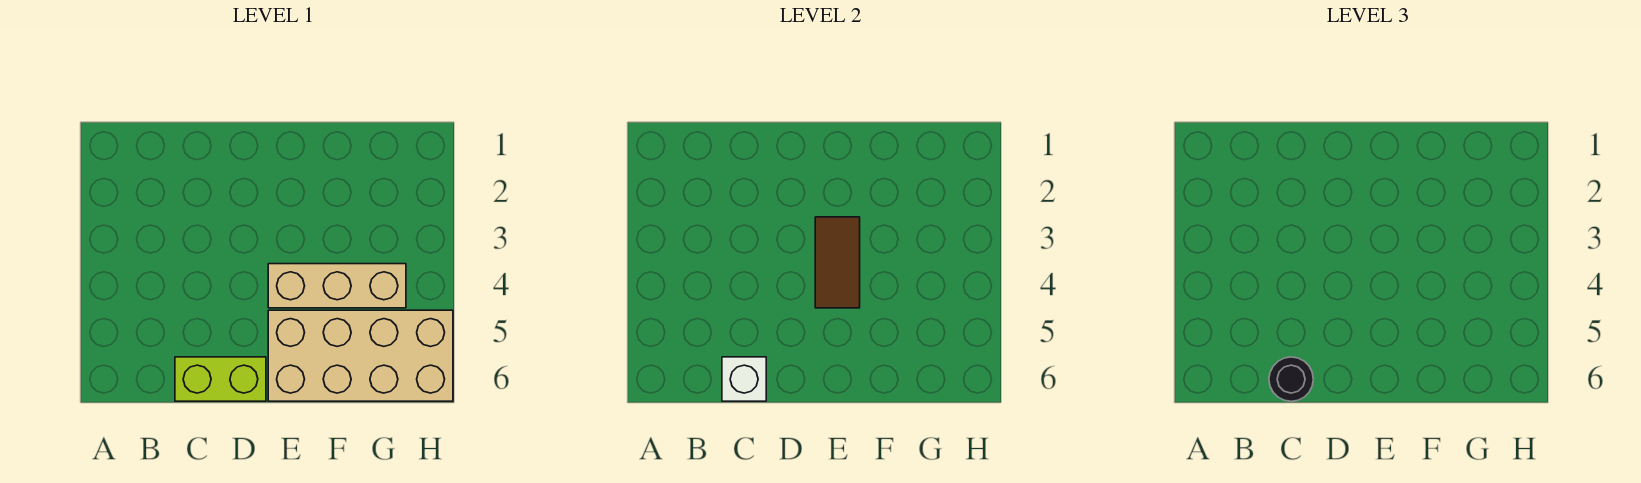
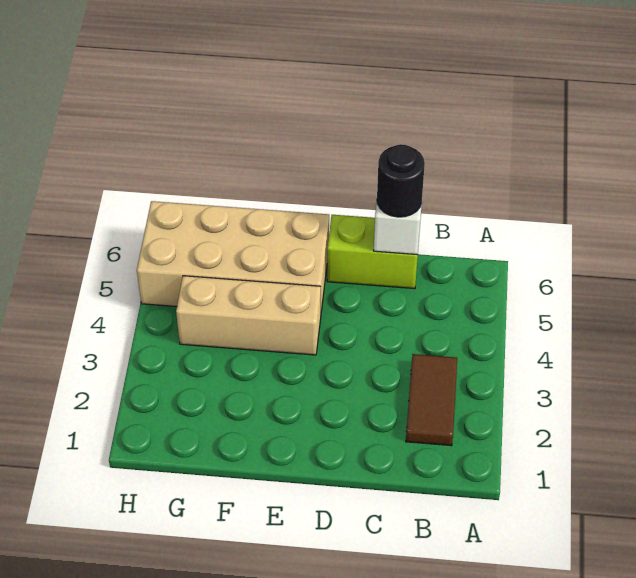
brown tile E3:E4 level 2 -> brown tile B2:B3 level 1

